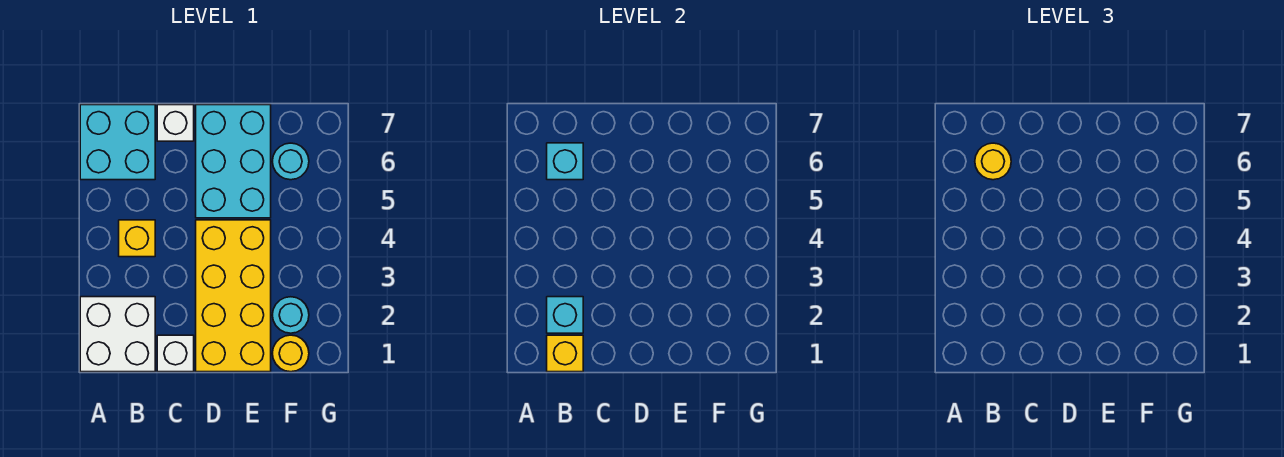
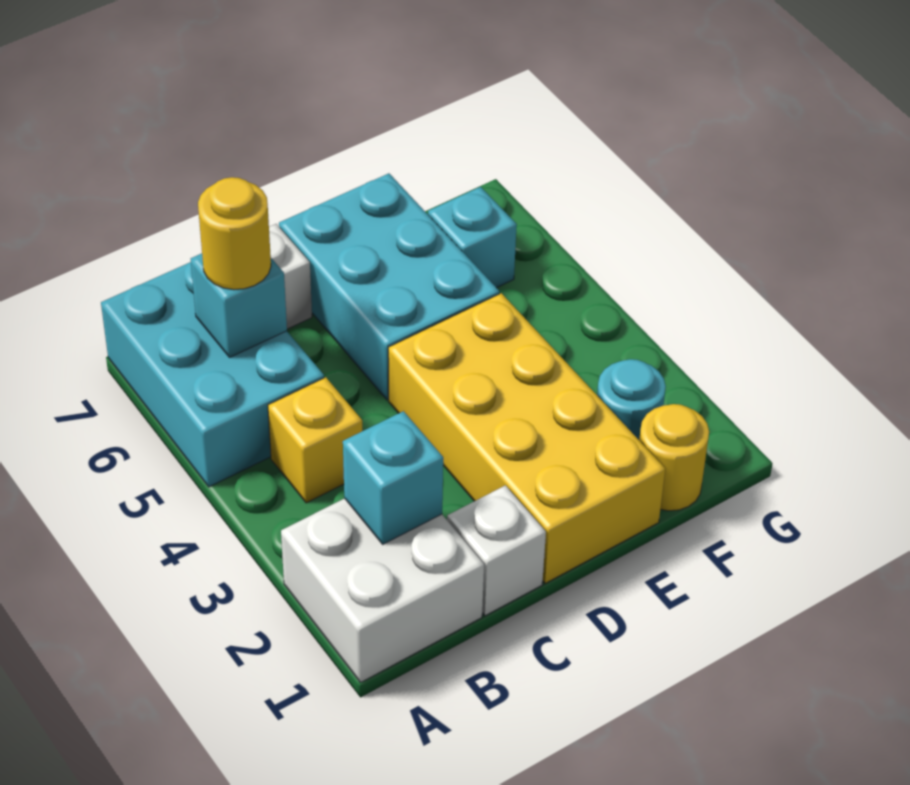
cyan brick A6:B7 level 1 -> cyan brick A5:B7 level 1
yellow brick B1 level 2 -> none
cyan round brick F6 level 1 -> cyan brick F6 level 1

